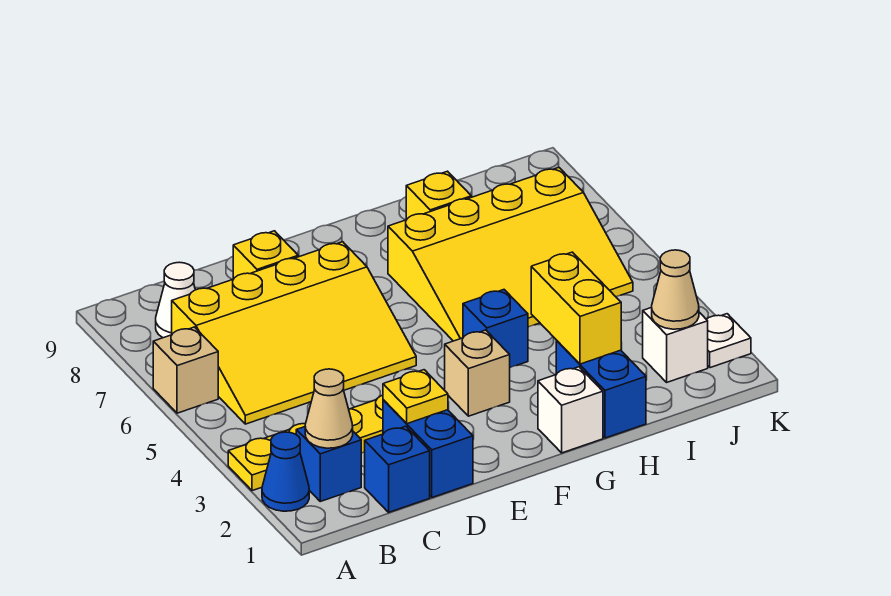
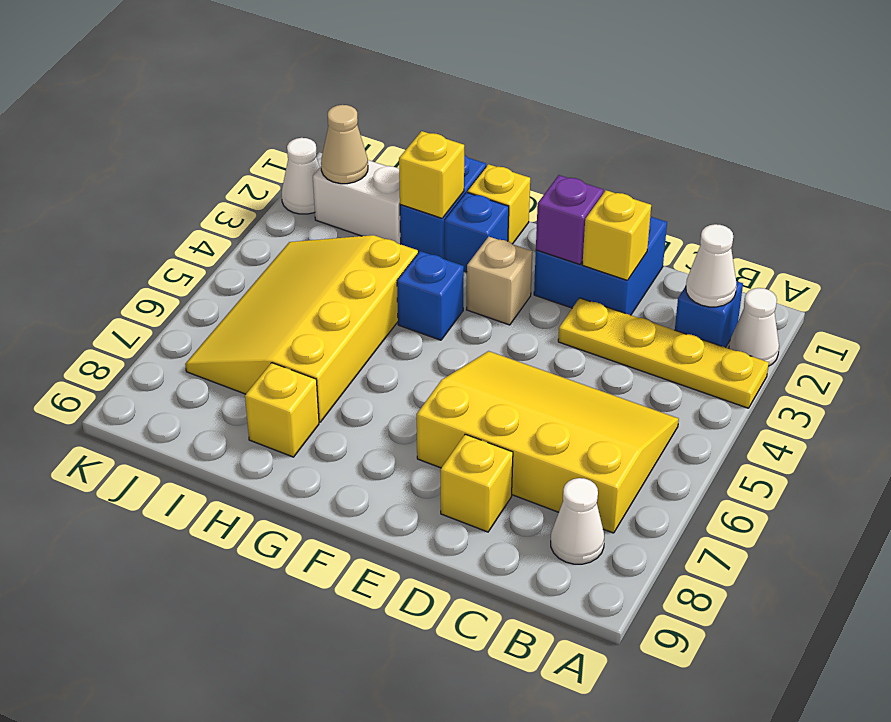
blue cone A2 level 1 -> white cone A2 level 1
tan brick A6 level 1 -> none
tan cone B2 level 2 -> white cone B2 level 2
blue brick C1 level 1 -> blue brick G2 level 1
blue brick D1:D2 level 1 -> blue brick D1:E2 level 1
yellow plate D2 level 2 -> yellow brick D2 level 2
none -> purple brick E2 level 2
white brick G1 level 1 -> yellow brick G1 level 1
yellow slope G5:J7 level 1 top 7 -> yellow slope H4:J7 level 1 top H
yellow brick H2:H3 level 2 -> yellow brick H2 level 2
white brick J2 level 1 -> white brick I2:J2 level 1
white plate K2 level 1 -> white cone K2 level 1

